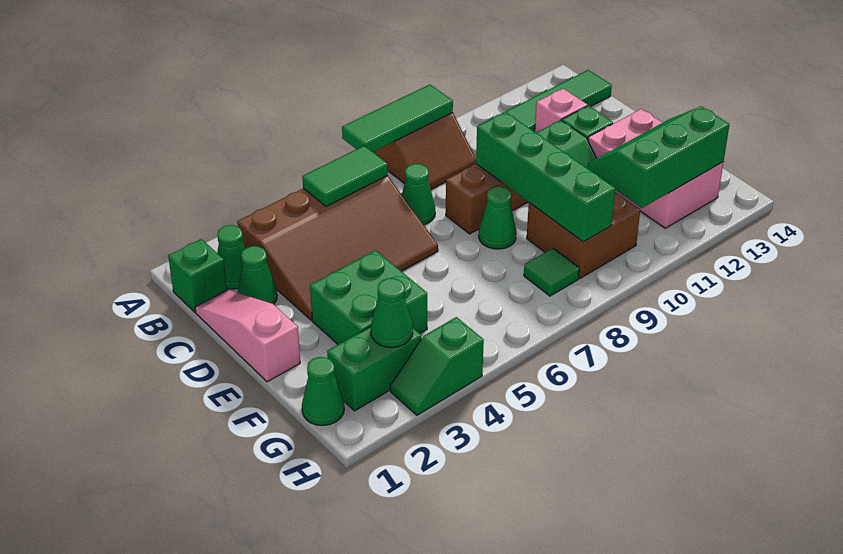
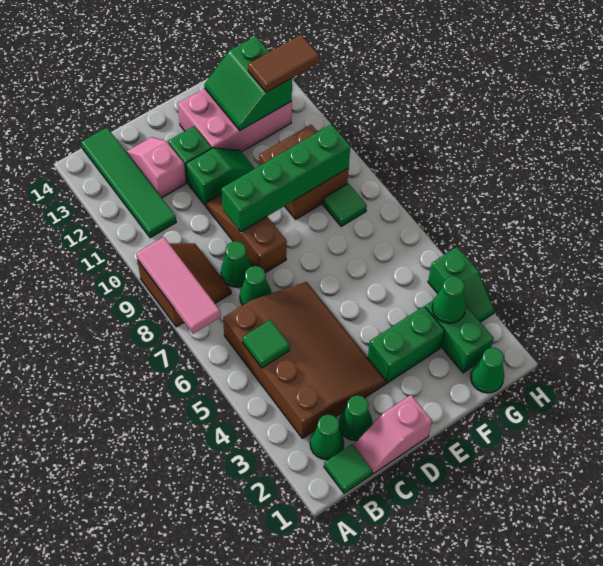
green tile A7:A9 level 2 -> pink tile A7:A9 level 2
green brick B1 level 1 -> green tile B1 level 1
green tile B5:B6 level 2 -> green tile B5 level 2
pink slope C1:E1 level 1 top E -> pink slope C1:D1 level 1 top D
green brick E3:F4 level 1 -> green brick E3:F3 level 1
green cone E8 level 1 -> green cone C8 level 1
green slope F11:G13 level 2 top G -> green slope F12:G13 level 2 top G
none -> brown tile G12:H12 level 3

